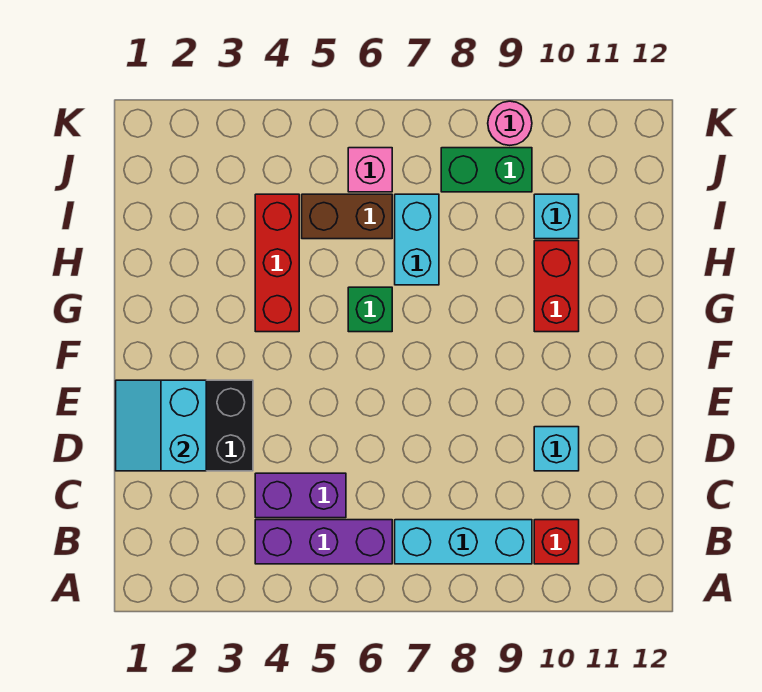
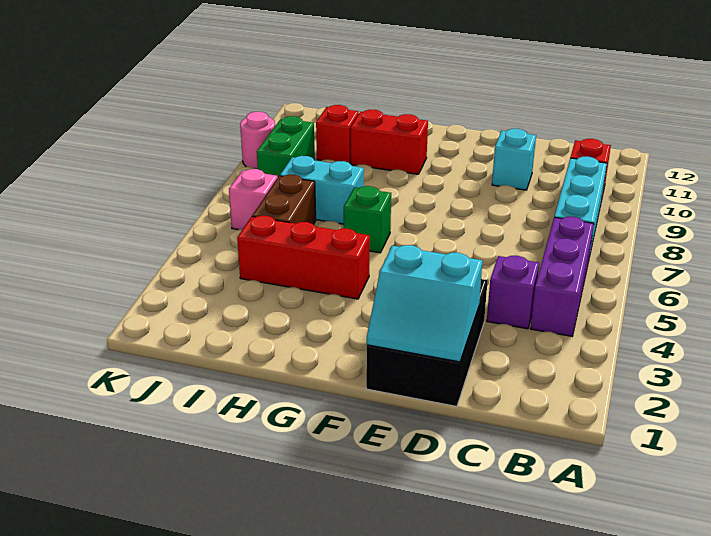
purple brick C4:C5 level 1 -> purple brick C4 level 1
cyan brick I10 level 1 -> red brick I10 level 1

